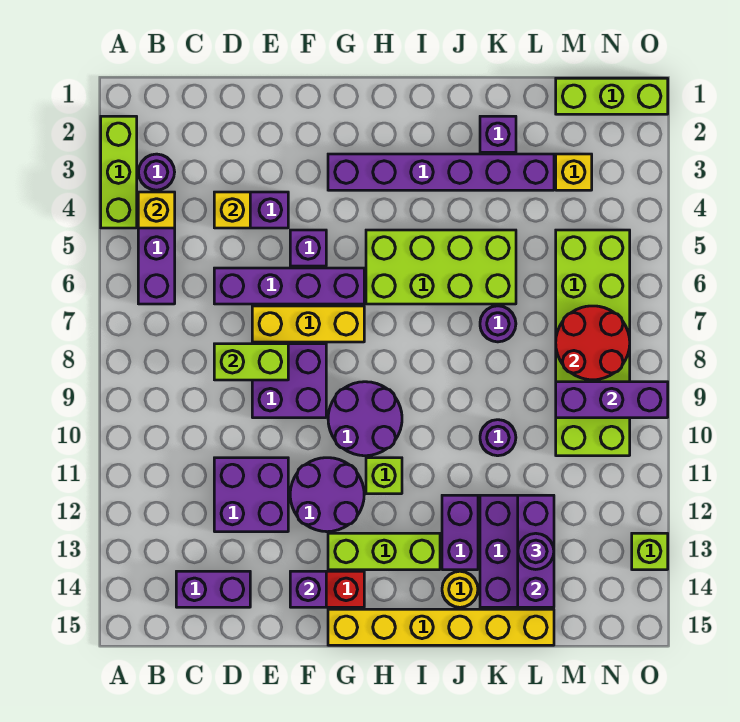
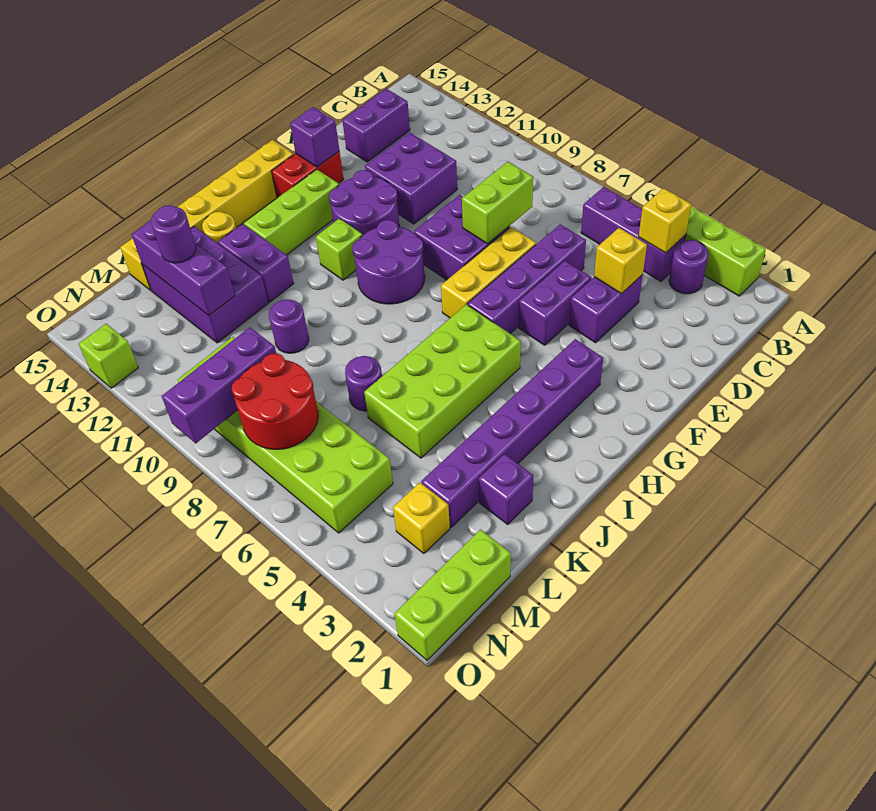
purple brick F5 level 1 -> purple brick E5:F5 level 1

